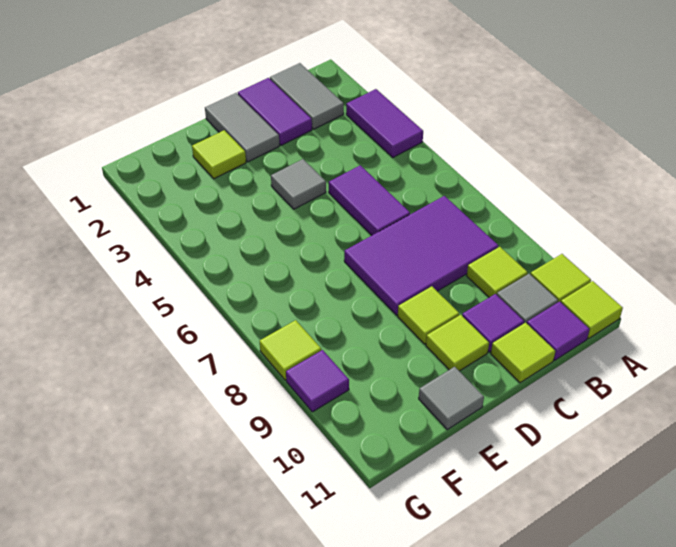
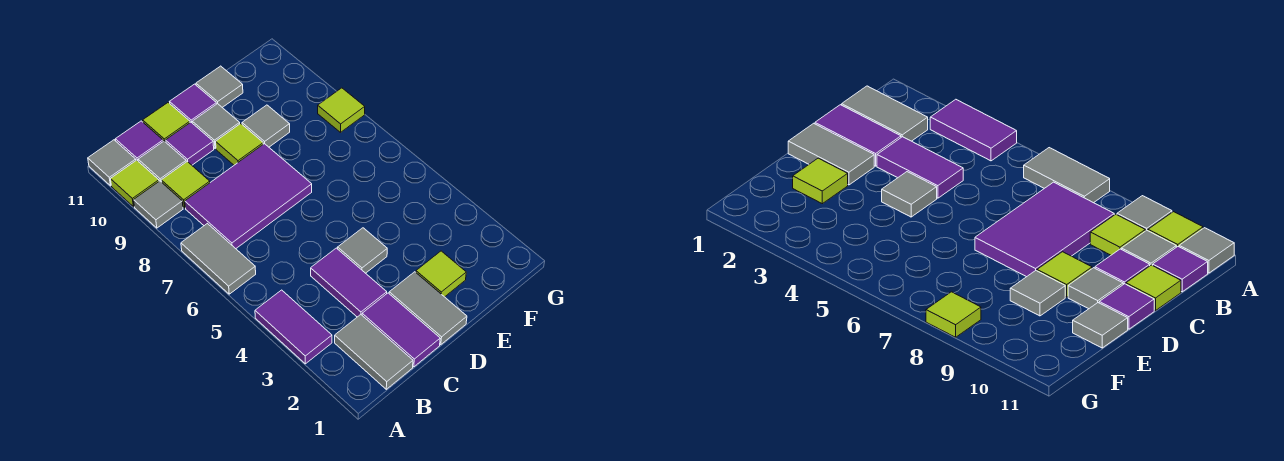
none -> grey tile A6:A7 level 1
none -> grey tile A9 level 1
lime tile A11 level 1 -> grey tile A11 level 1
purple tile C5:C6 level 1 -> purple tile C3:C4 level 1
lime tile D10 level 1 -> grey tile D10 level 1
none -> grey tile E9 level 1
purple tile G9 level 1 -> purple tile D11 level 1

